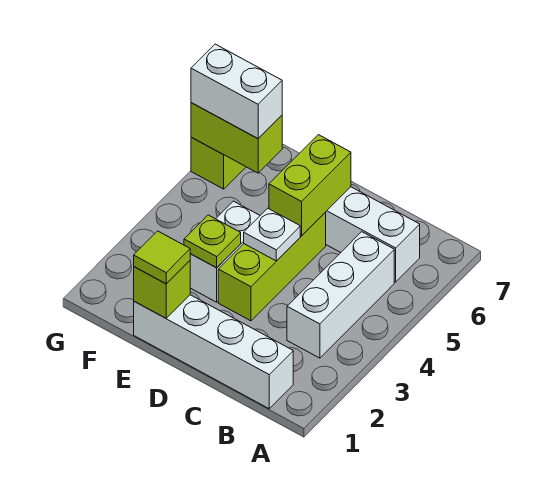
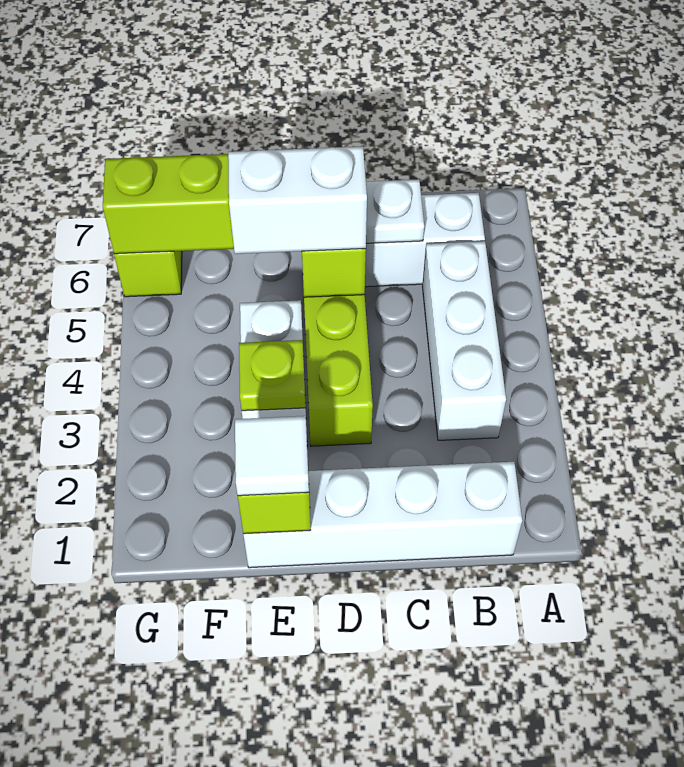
white plate D4 level 2 -> white plate C6 level 2
lime tile E1 level 3 -> white tile E1 level 3
white brick F6:G6 level 3 -> white brick D5:E5 level 3

